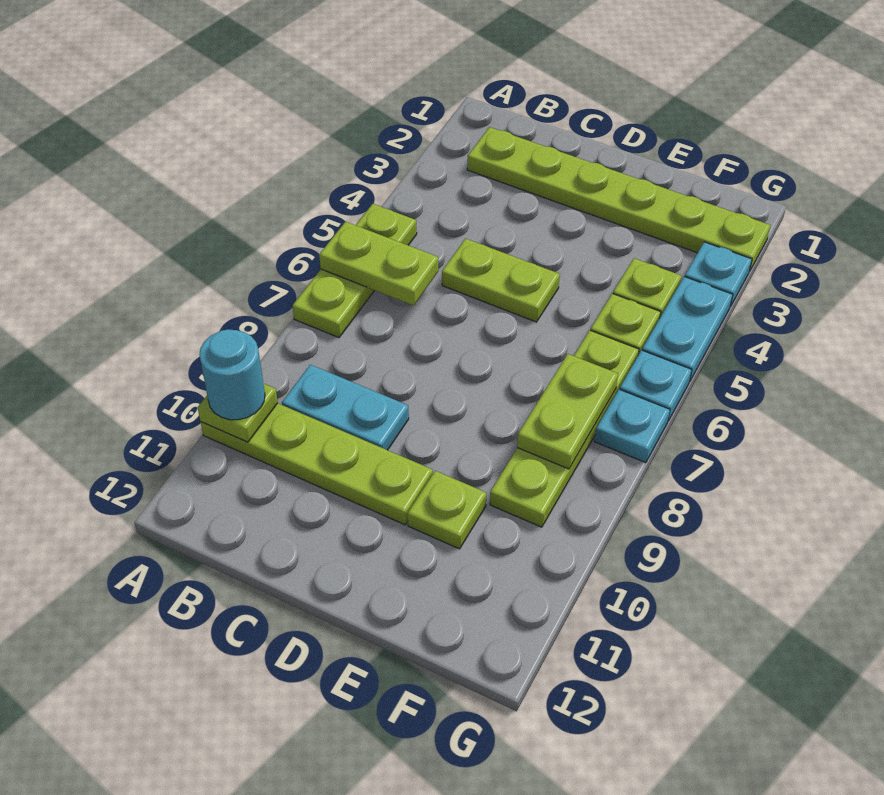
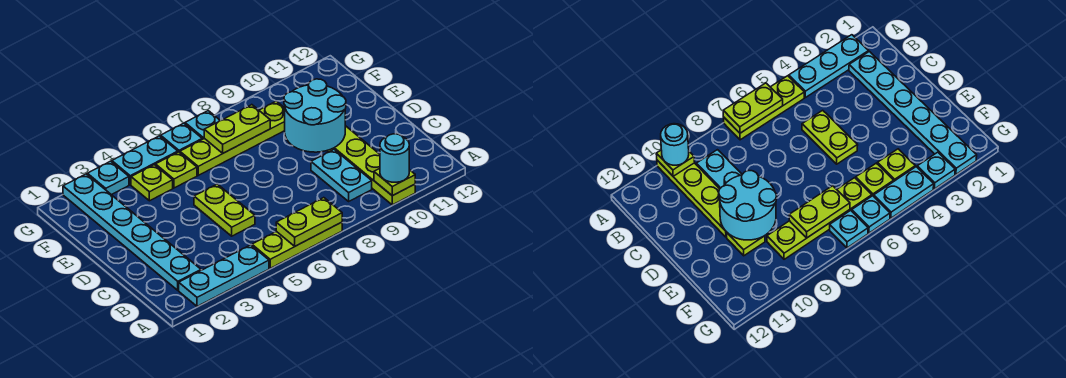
none -> cyan plate A2:A4 level 1
lime plate A6:B6 level 2 -> lime plate A6:A7 level 2
lime plate B2:G2 level 1 -> cyan plate B2:G2 level 1
none -> cyan round brick D9:E10 level 2

